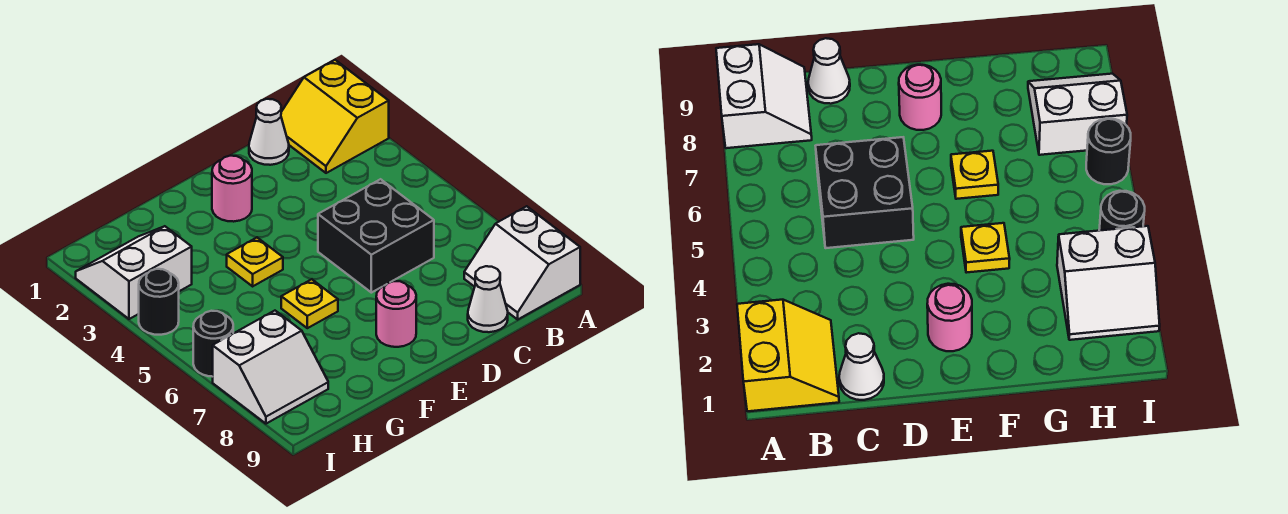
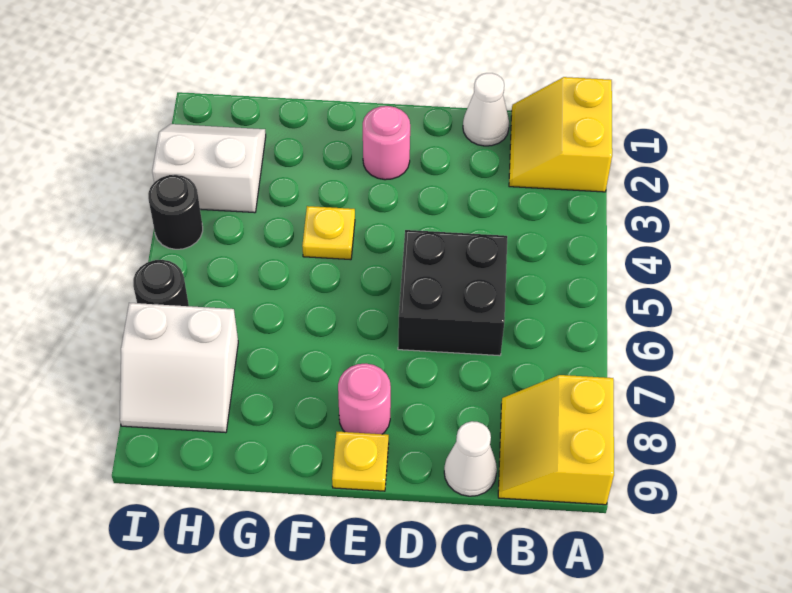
white slope A8:B9 level 1 top A -> yellow slope A8:B9 level 1 top A
yellow plate F6 level 1 -> yellow plate E9 level 1

